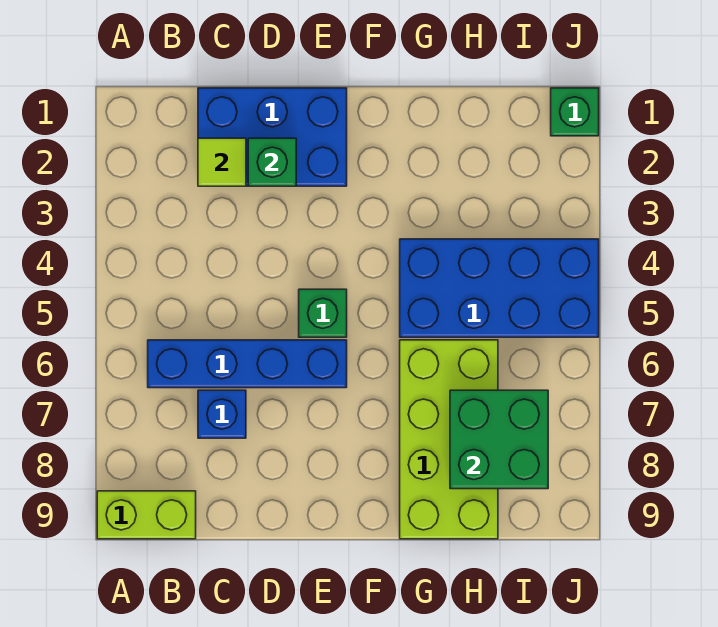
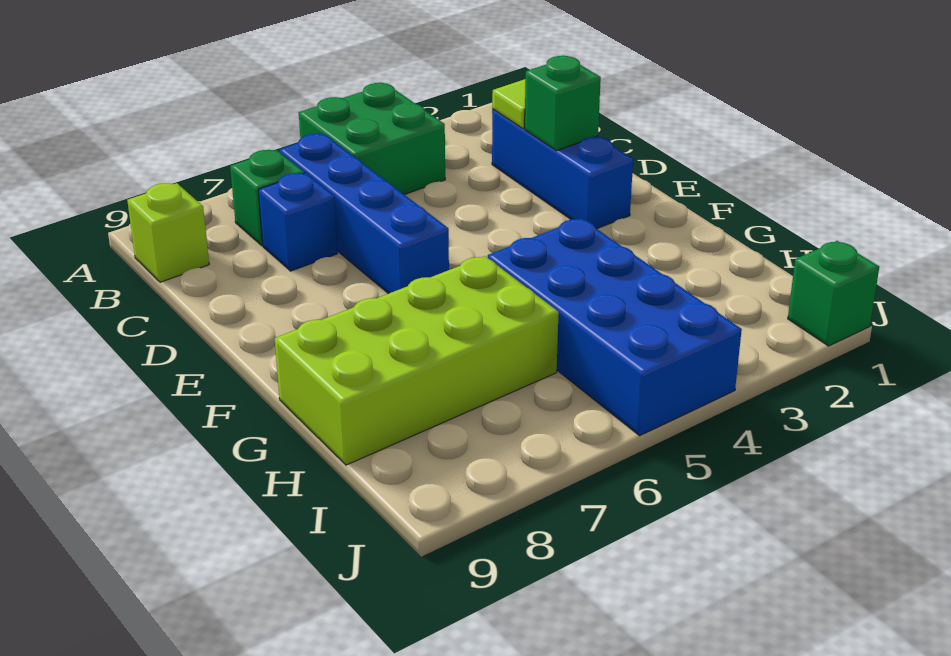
lime brick A9:B9 level 1 -> lime brick B9 level 1
blue brick C1:E2 level 1 -> blue brick C2:E2 level 1
green brick E5 level 1 -> green brick B7 level 1
green brick H7:I8 level 2 -> green brick A4:B5 level 1

